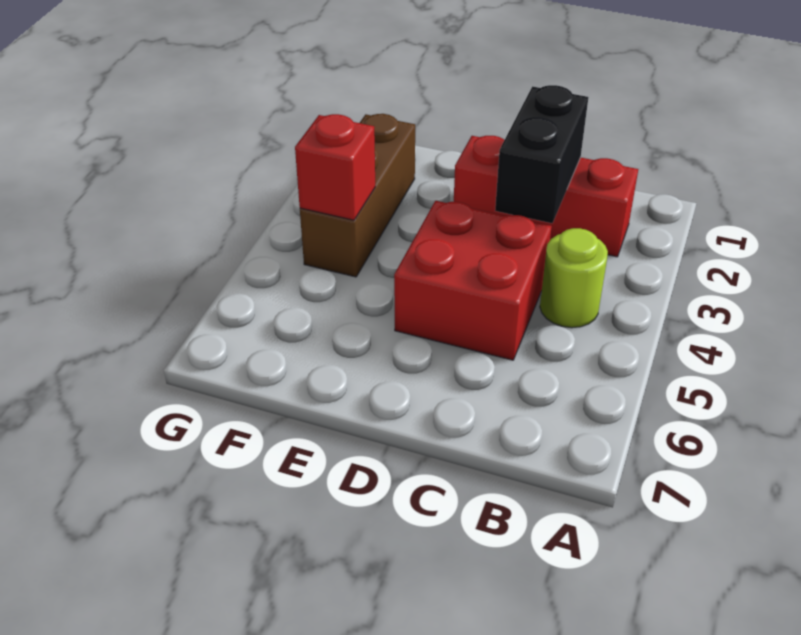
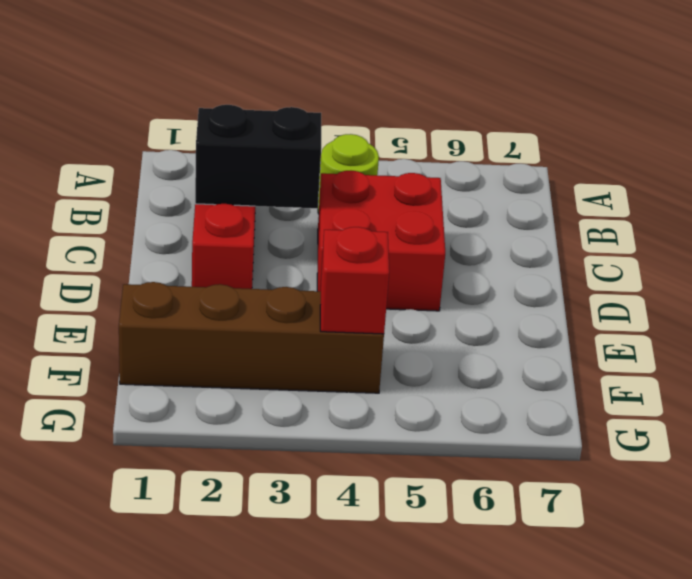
brown brick F2:F4 level 1 -> brown brick F1:F4 level 1

